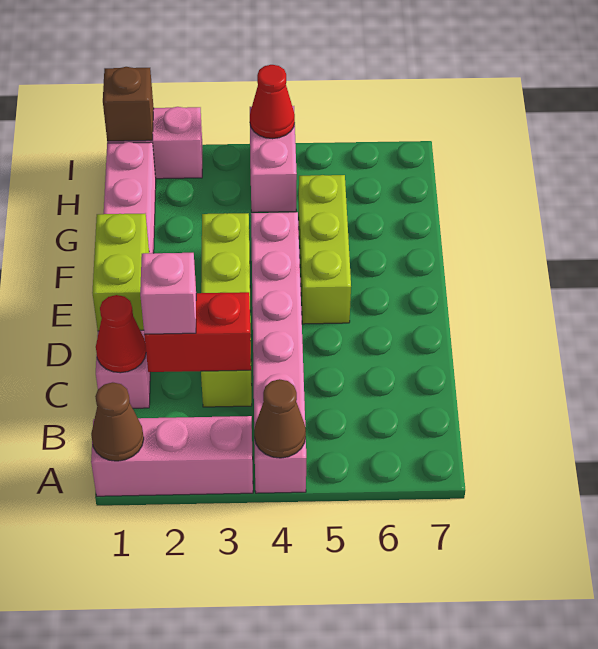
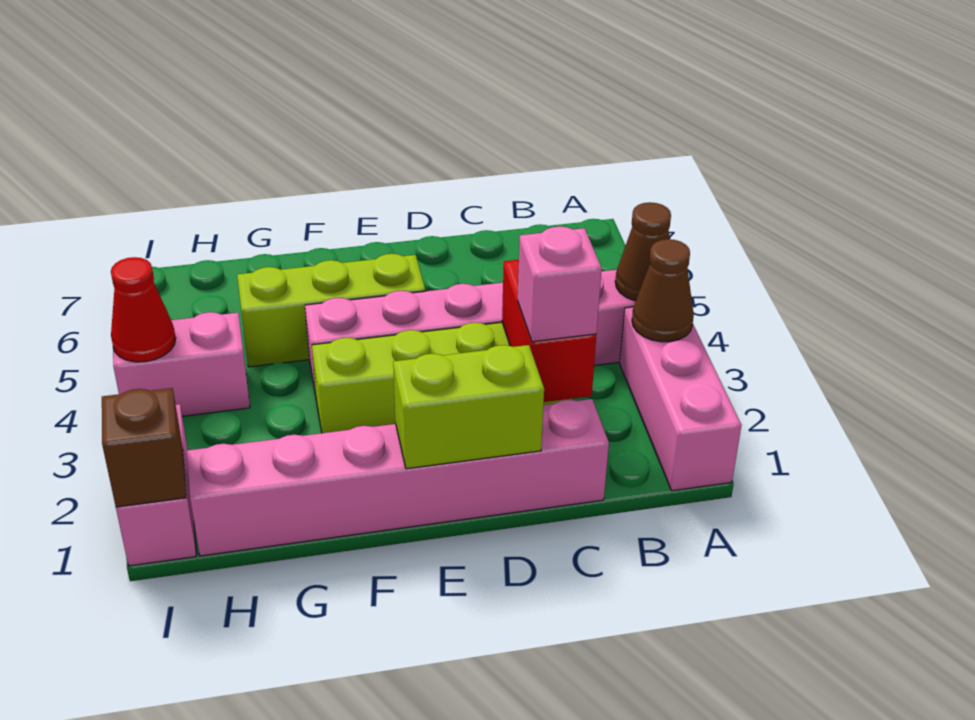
brown cone A1 level 2 -> brown cone A3 level 2
red cone C1 level 2 -> none

